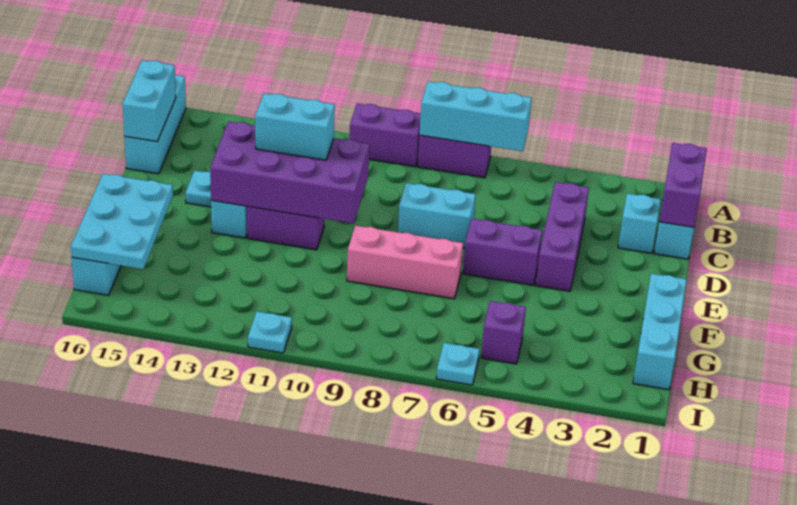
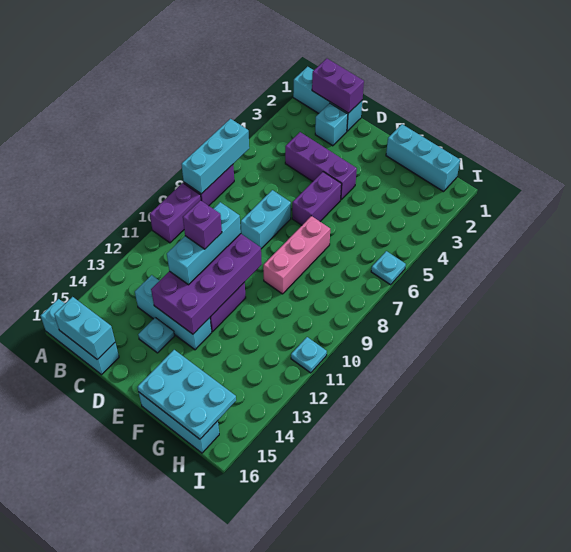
cyan brick D11:D12 level 3 -> cyan brick D10:D12 level 3
purple brick H5 level 1 -> purple brick D11 level 4

